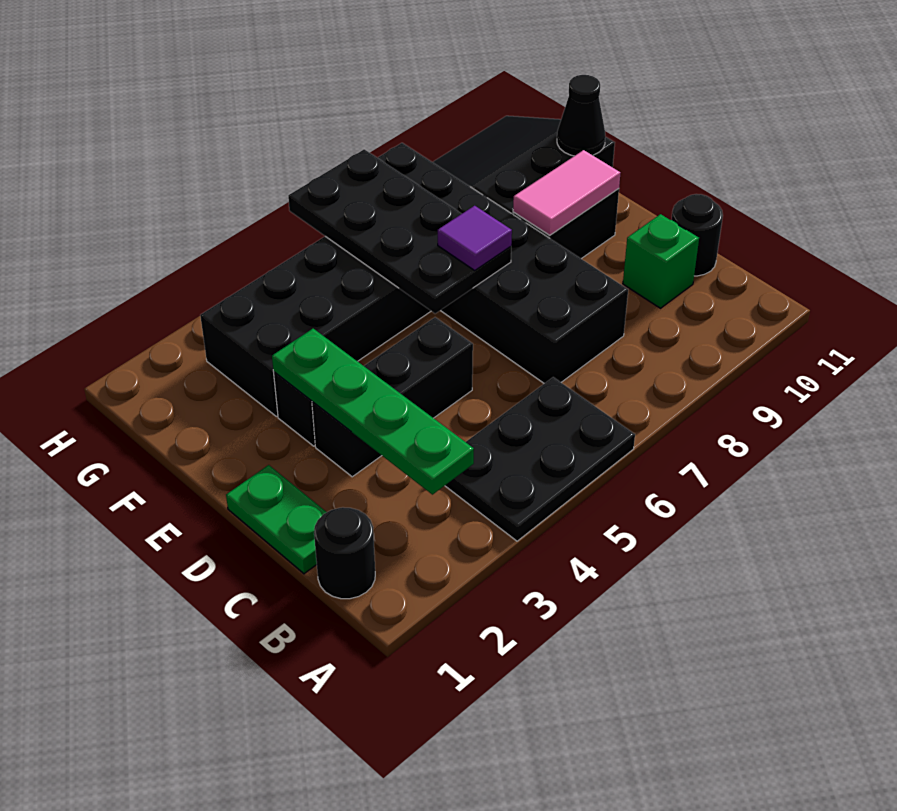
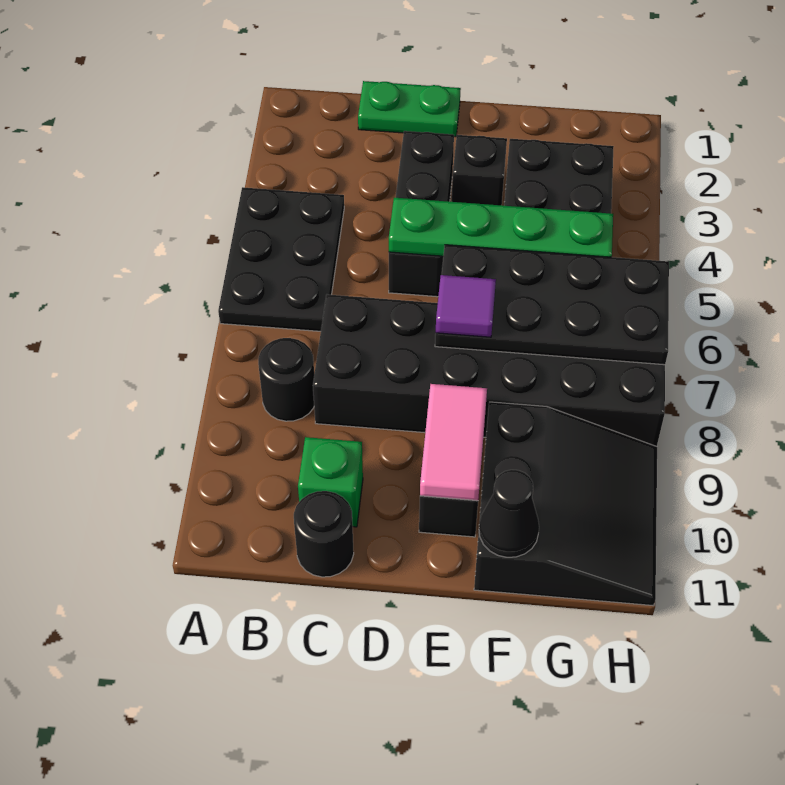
black round brick B1 level 1 -> black round brick B8 level 1
green plate B3:E3 level 2 -> green plate D5:G5 level 2

